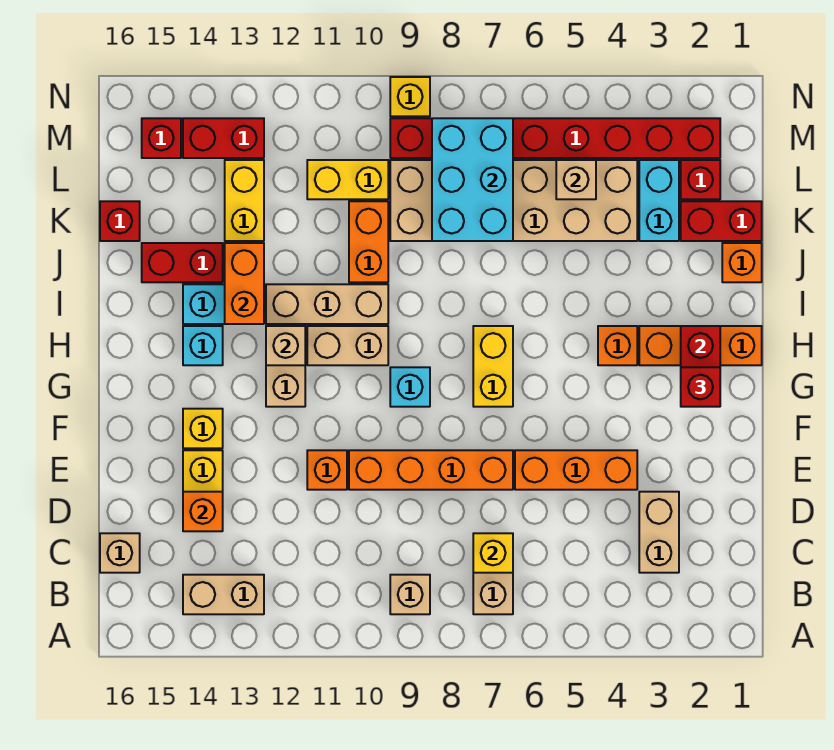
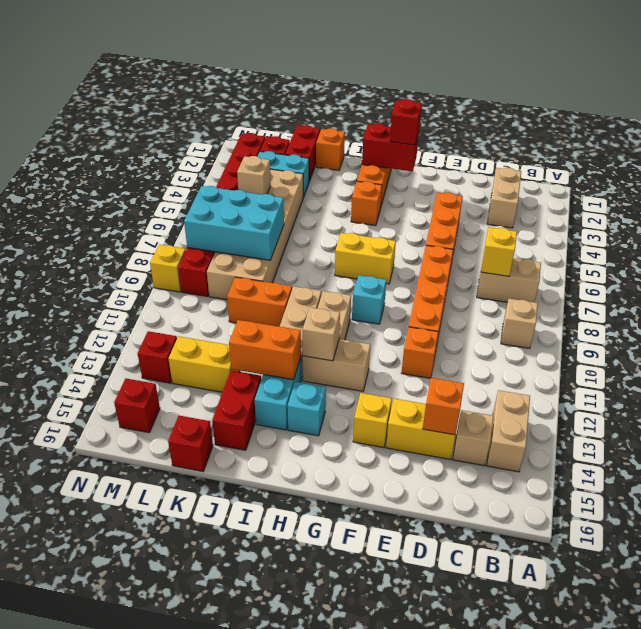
tan brick C3:D3 level 1 -> tan brick C2:C3 level 1
tan brick C16 level 1 -> tan brick C14 level 1
yellow brick L10:L11 level 1 -> none
red brick M13:M14 level 1 -> red brick M13 level 1

